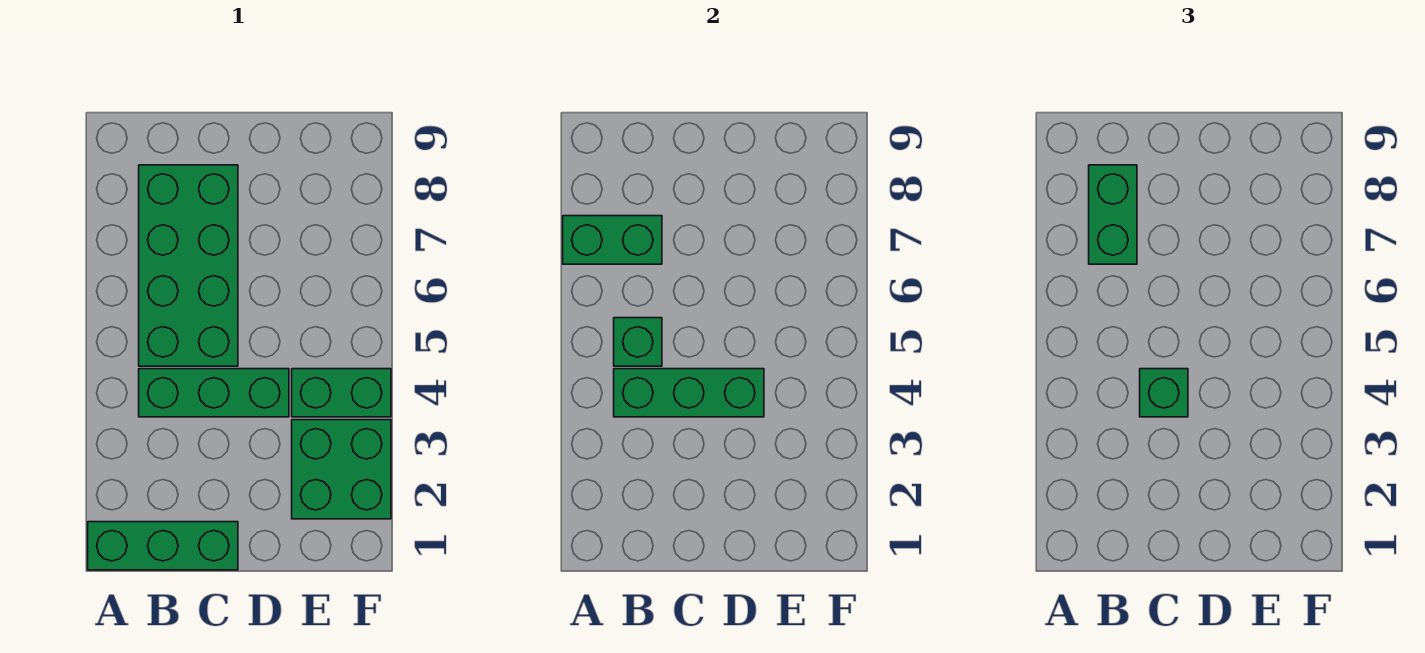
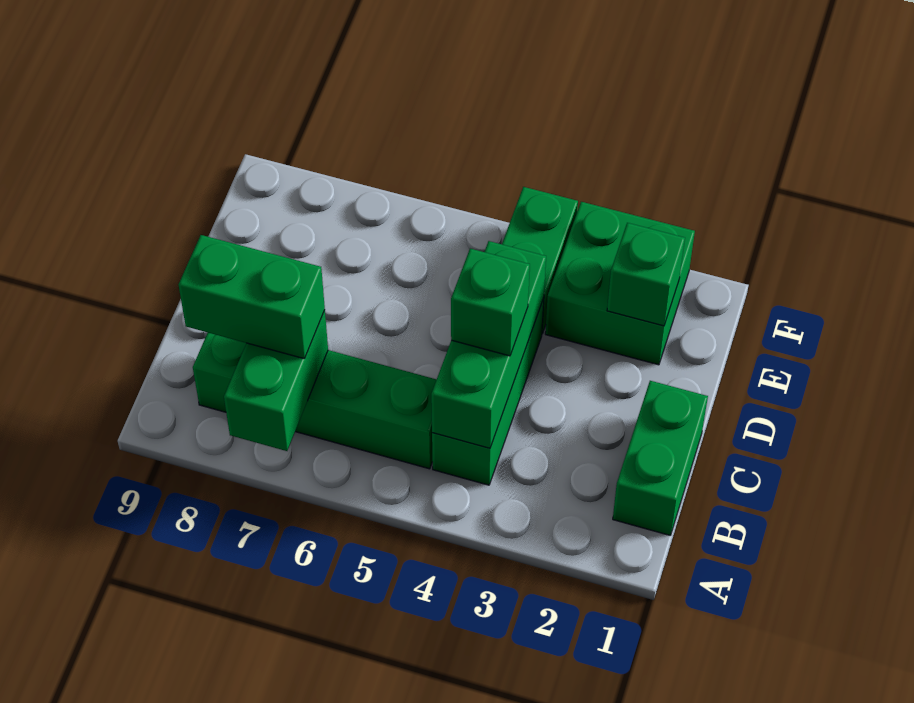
green brick A1:C1 level 1 -> green brick B1:C1 level 1
green brick B5:C8 level 1 -> green brick B5:B8 level 1
green brick B5 level 2 -> green brick E2 level 2

